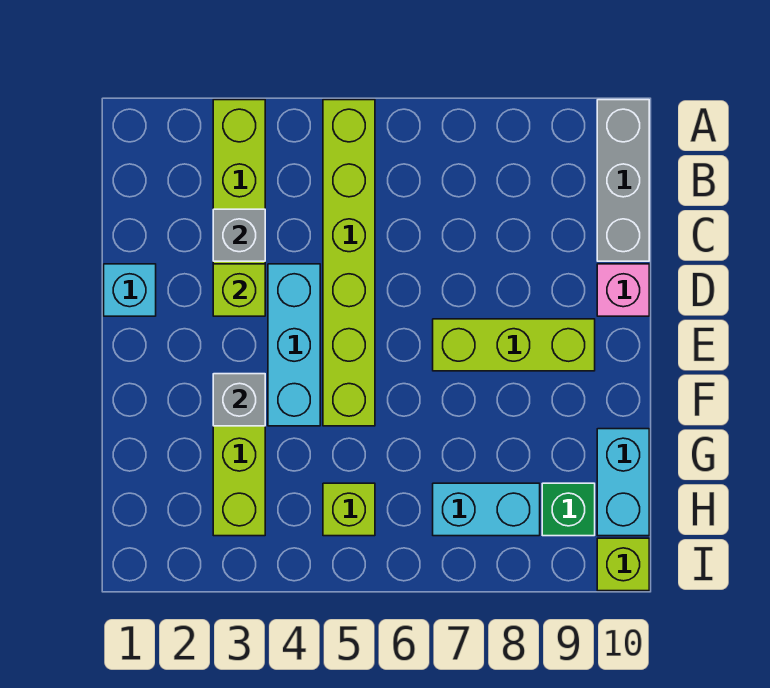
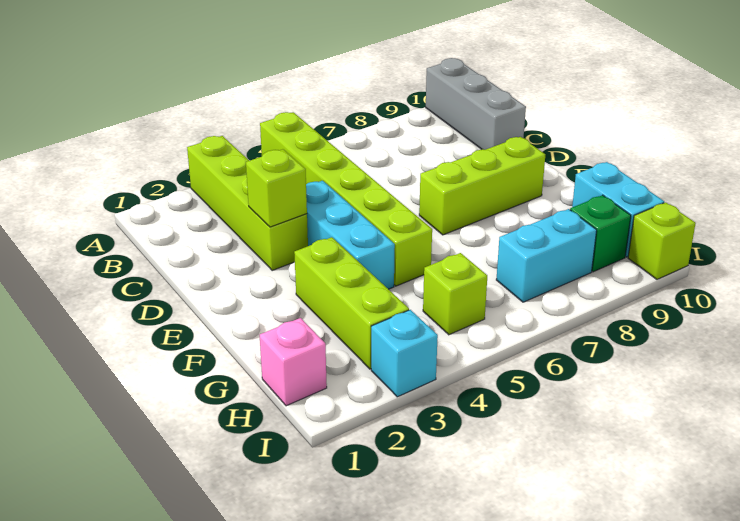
grey brick C3 level 2 -> none
cyan brick D1 level 1 -> cyan brick I3 level 1
pink brick D10 level 1 -> pink brick H1 level 1
grey brick F3 level 2 -> none

